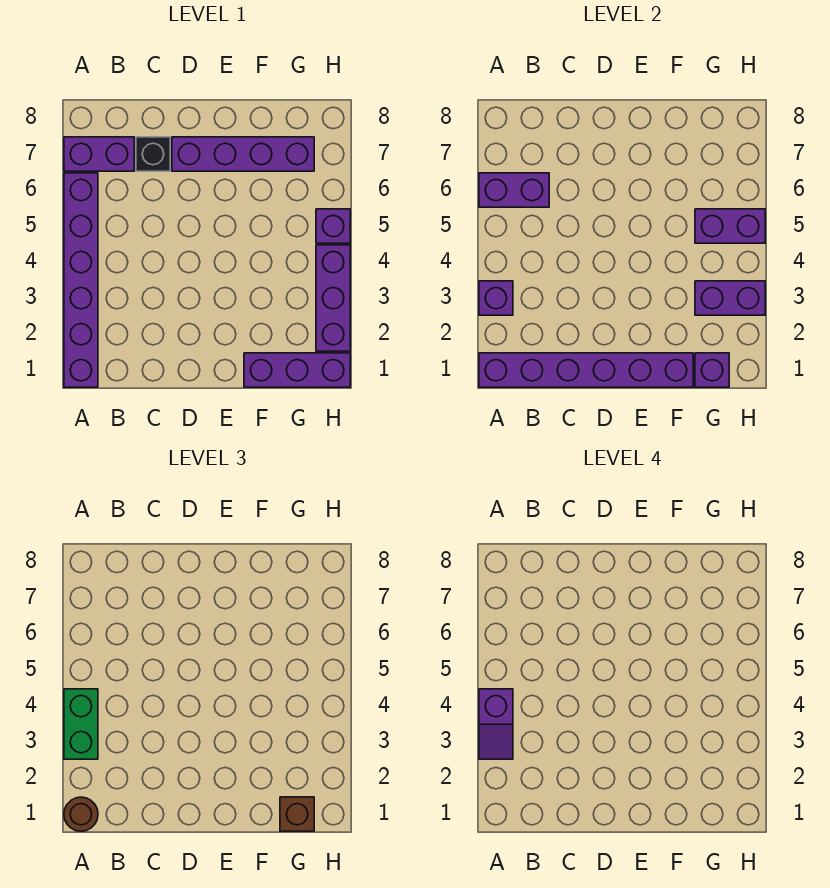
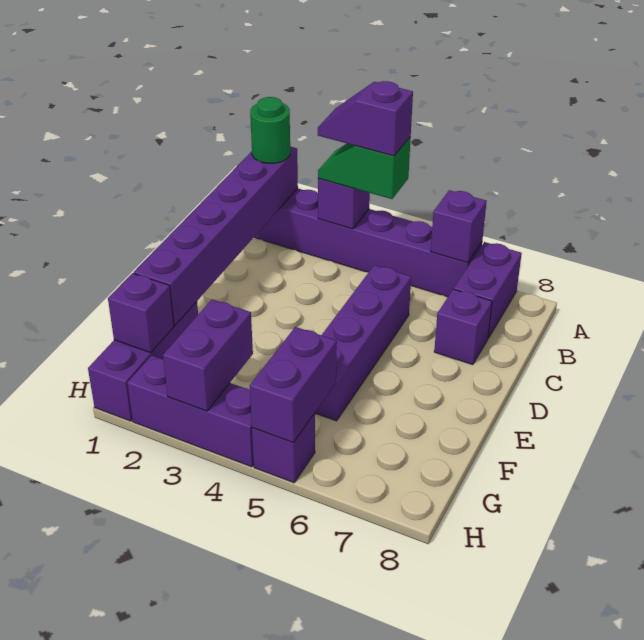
brown round brick A1 level 3 -> green round brick A1 level 3
green brick A3:A4 level 3 -> green slope A3:A4 level 3 top 4
purple brick A6:B6 level 2 -> purple brick A6 level 2
black brick C7 level 1 -> purple brick C7 level 1
purple brick D7:G7 level 1 -> purple brick C5:F5 level 1
brown brick G1 level 3 -> none

